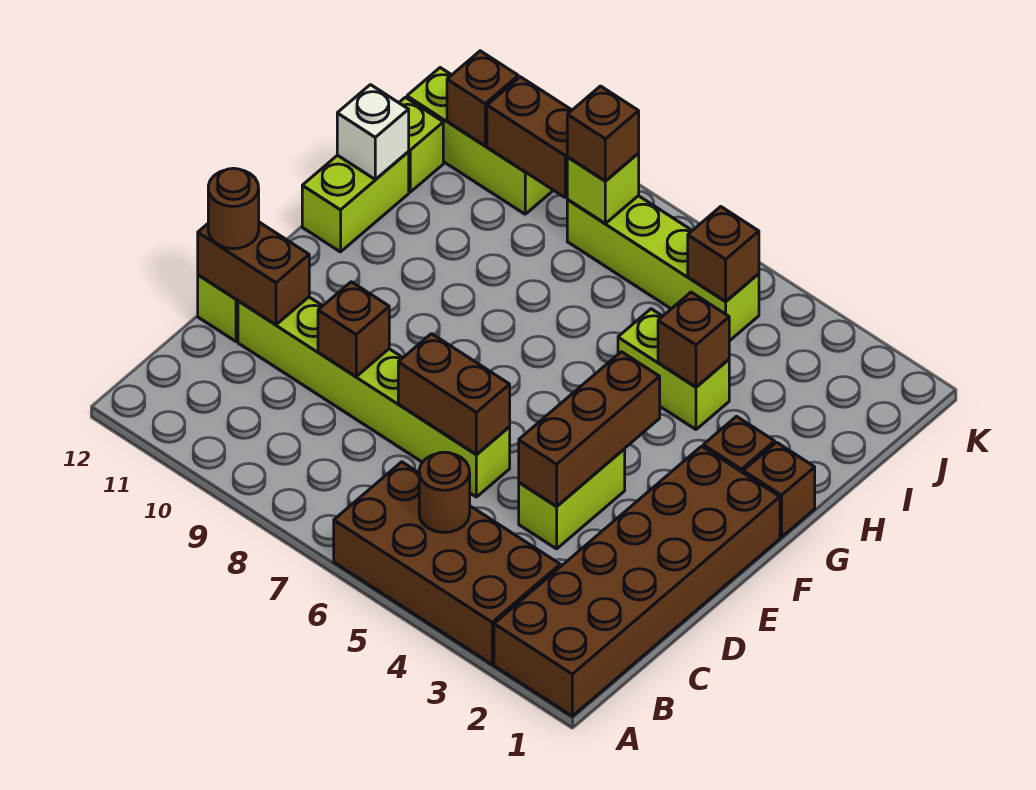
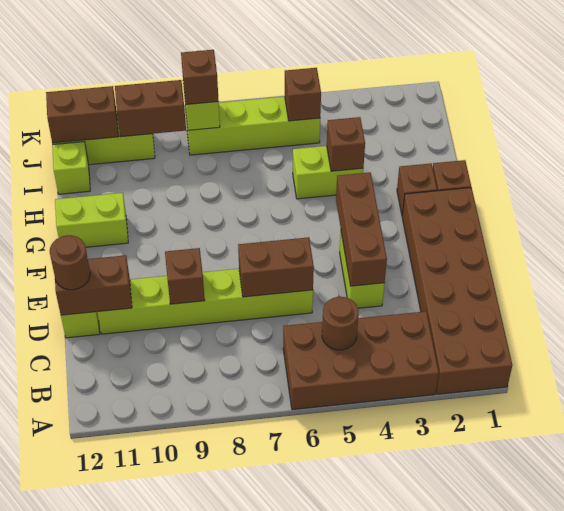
lime brick G12:H12 level 1 -> lime brick G11:G12 level 1
white brick H12 level 2 -> none
brown brick J11 level 2 -> brown brick J11:J12 level 2

